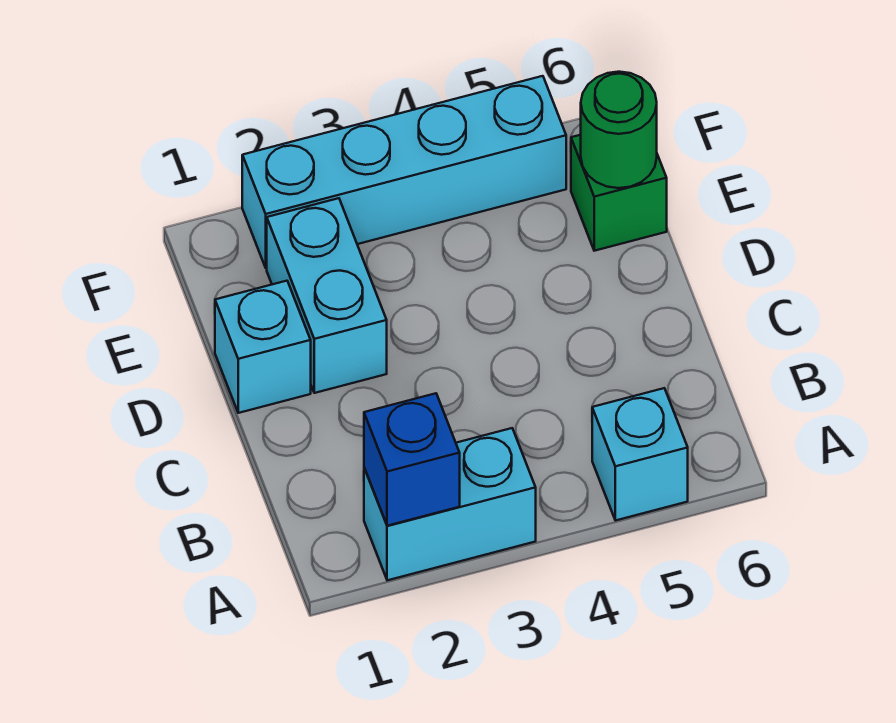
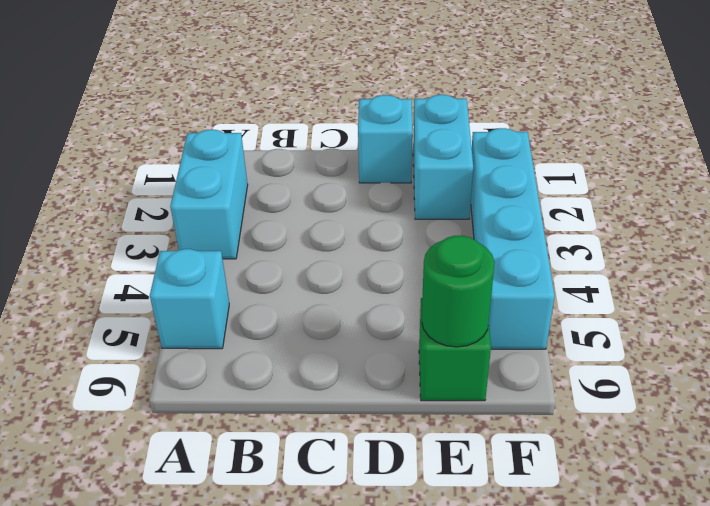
blue brick A2 level 2 -> none
cyan brick D2:E2 level 1 -> cyan brick E1:E2 level 1

